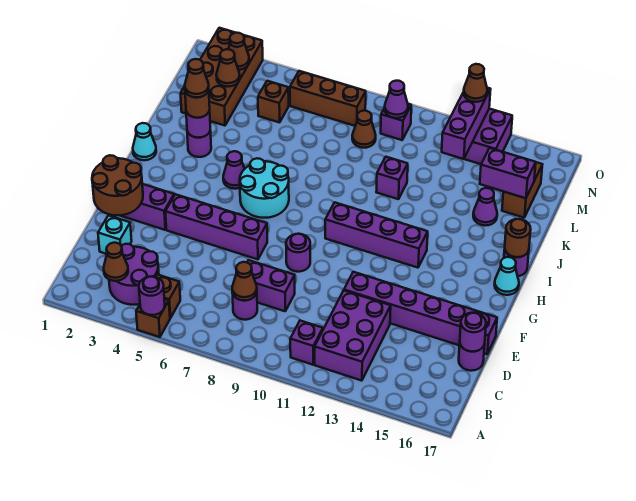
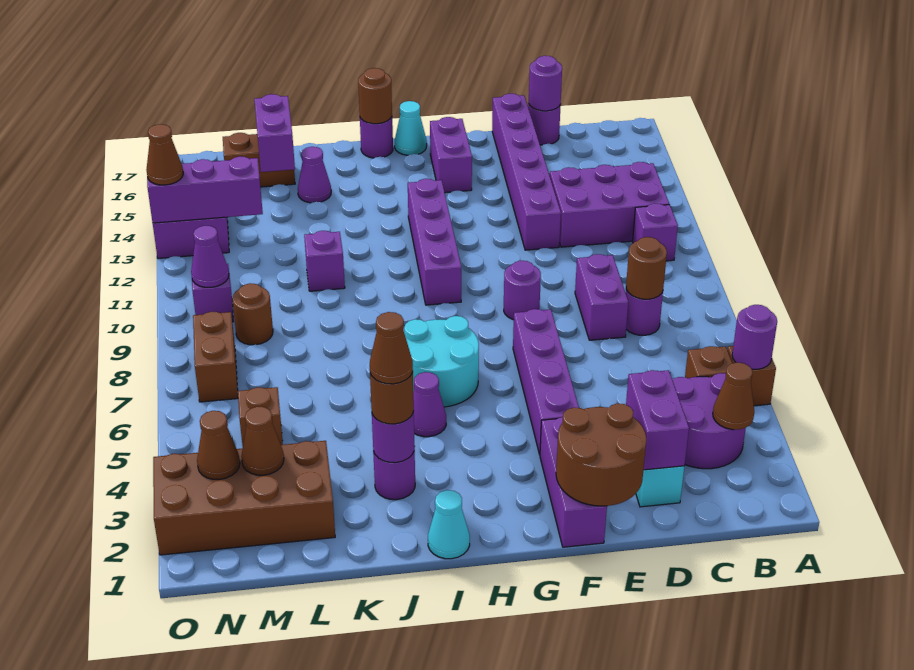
brown cone C8 level 2 -> brown round brick C8 level 2
none -> purple brick D2:D3 level 2
none -> purple brick G15:G16 level 1
brown cone M9 level 1 -> brown round brick M9 level 1
brown brick N6:N8 level 1 -> brown brick N7:N8 level 1

